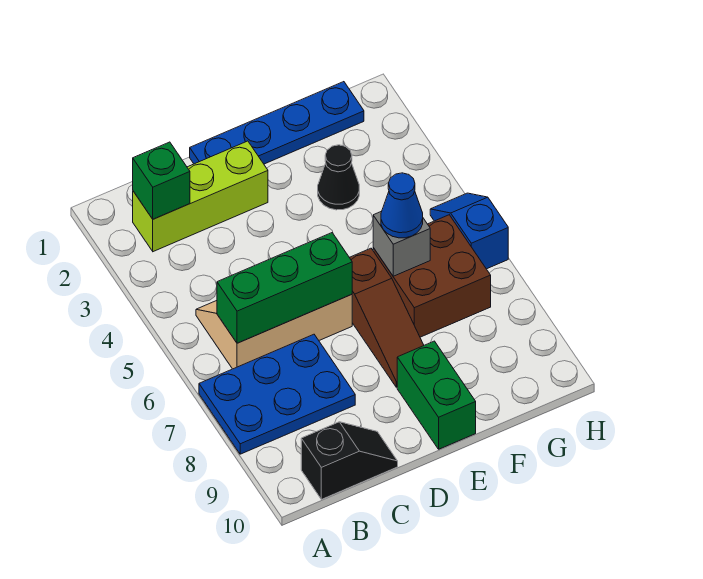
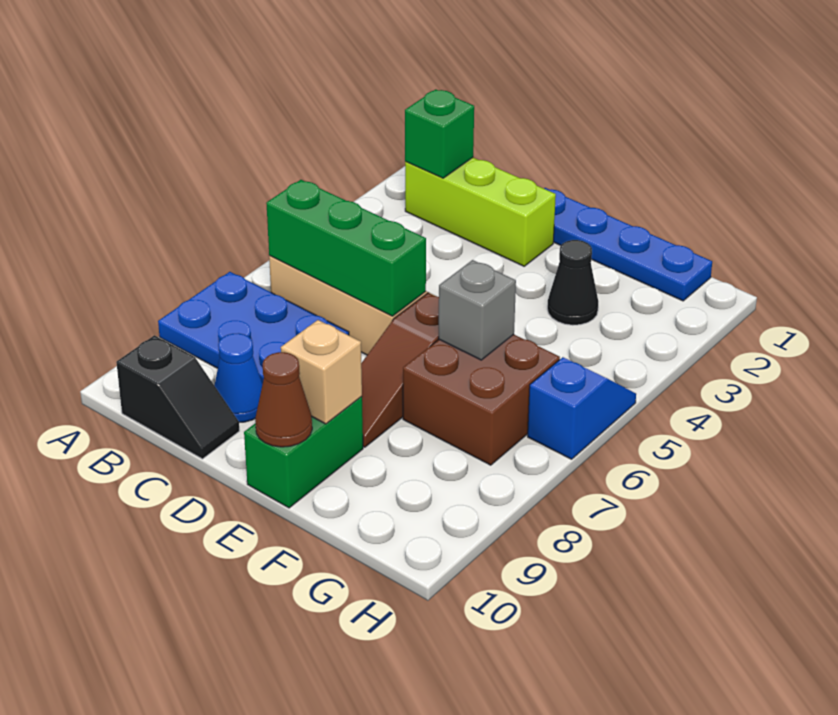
none -> tan brick E9 level 2
none -> brown cone E10 level 2
blue cone F6 level 3 -> blue cone C9 level 1

